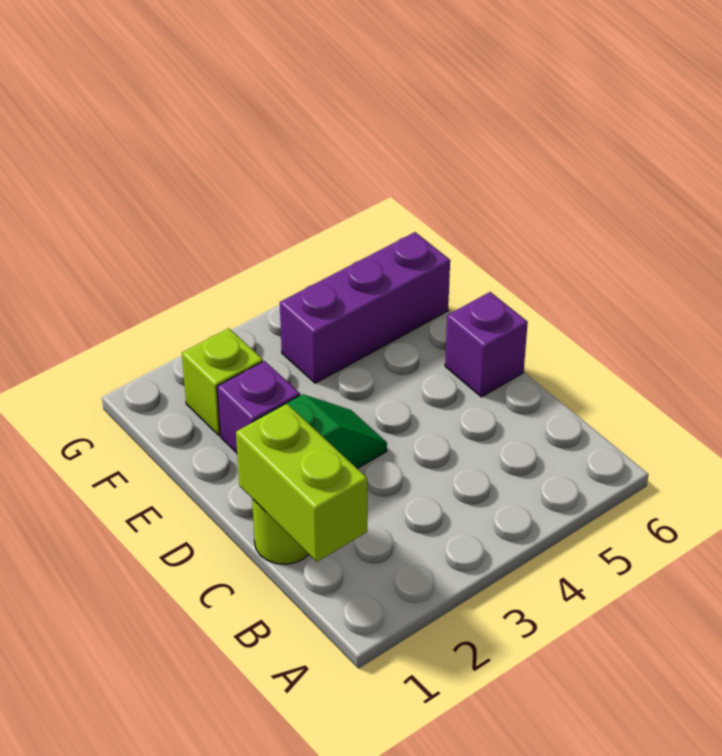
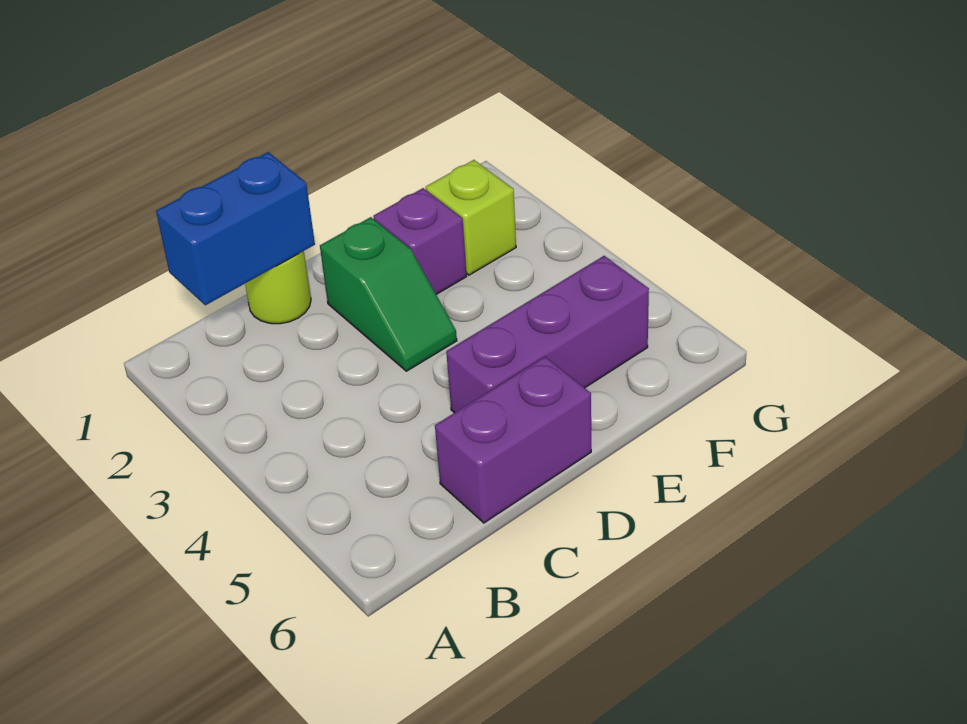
lime brick B1:C1 level 2 -> blue brick B1:C1 level 2
purple brick D6 level 1 -> purple brick C6:D6 level 1
purple brick F4:F6 level 1 -> purple brick D5:F5 level 1

